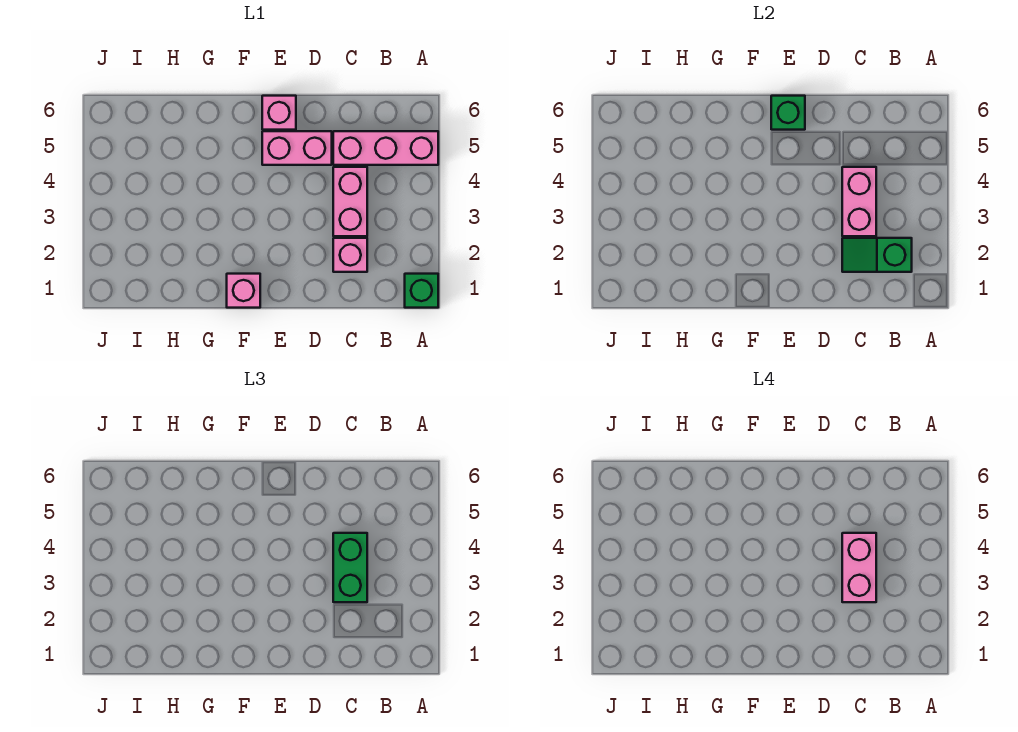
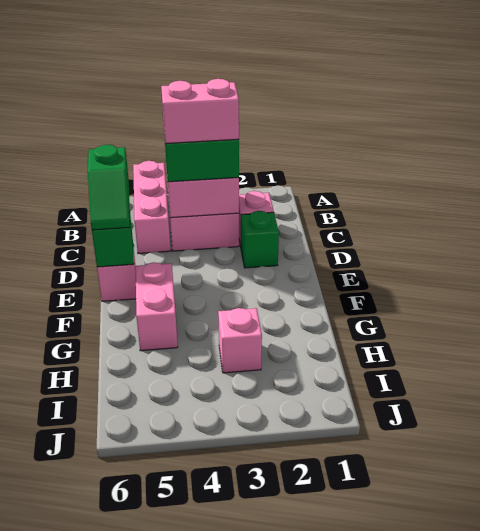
green brick A1 level 1 -> green brick D2 level 1
green slope B2:C2 level 2 top B -> green slope D6:E6 level 3 top D
pink brick D5:E5 level 1 -> pink brick F5:G5 level 1
pink brick F1 level 1 -> pink brick H3 level 1

